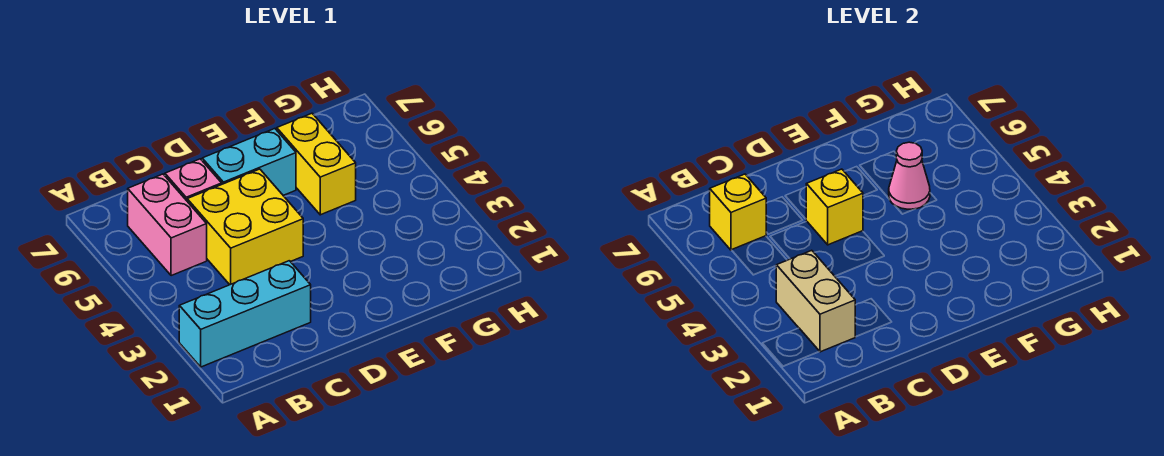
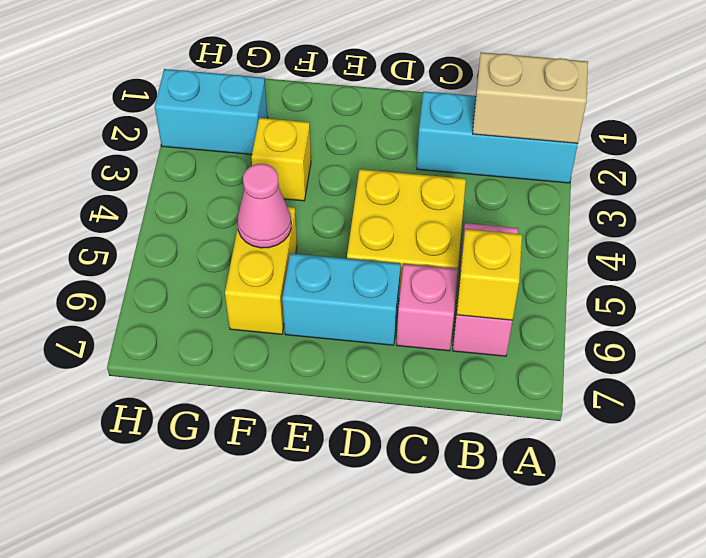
tan brick B2:B3 level 2 -> tan brick A2:B2 level 2
yellow brick D5 level 2 -> yellow brick F3 level 1
none -> cyan brick G2:H2 level 1

